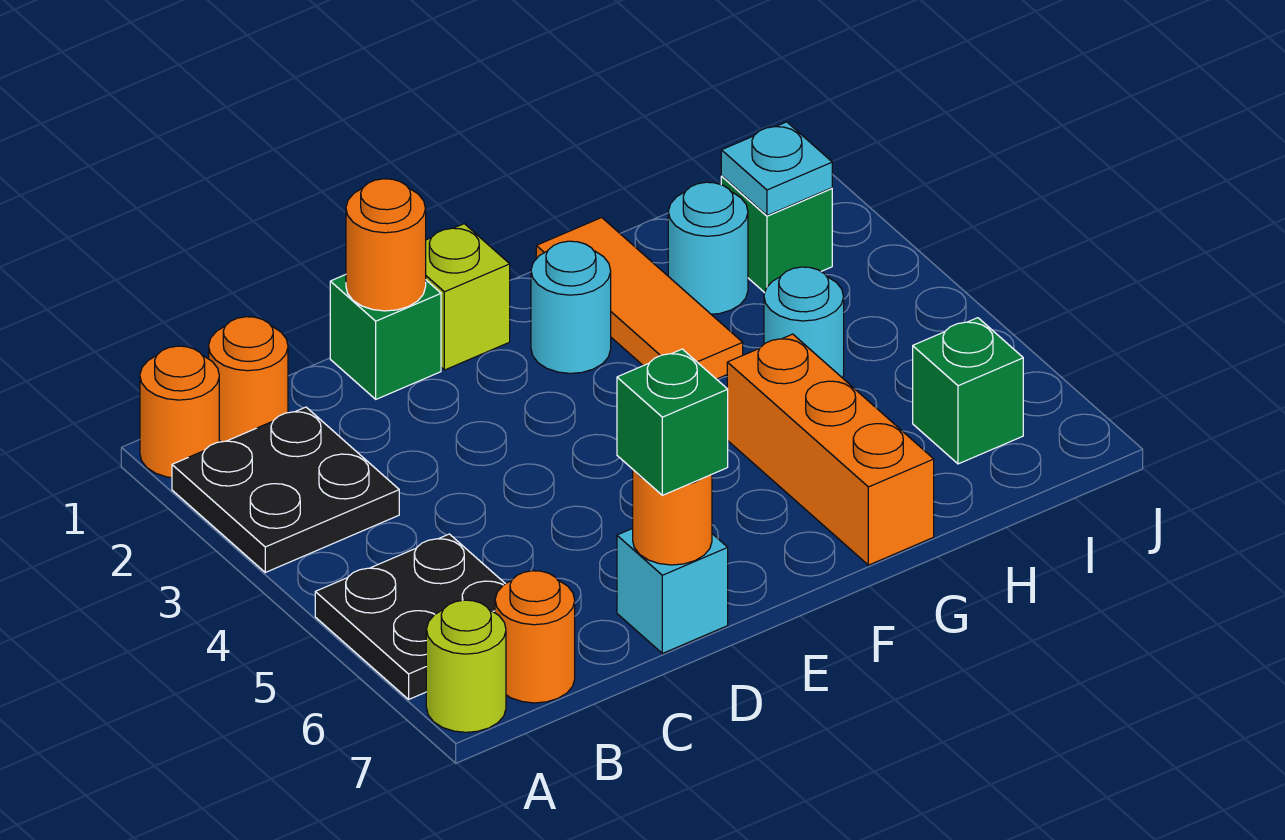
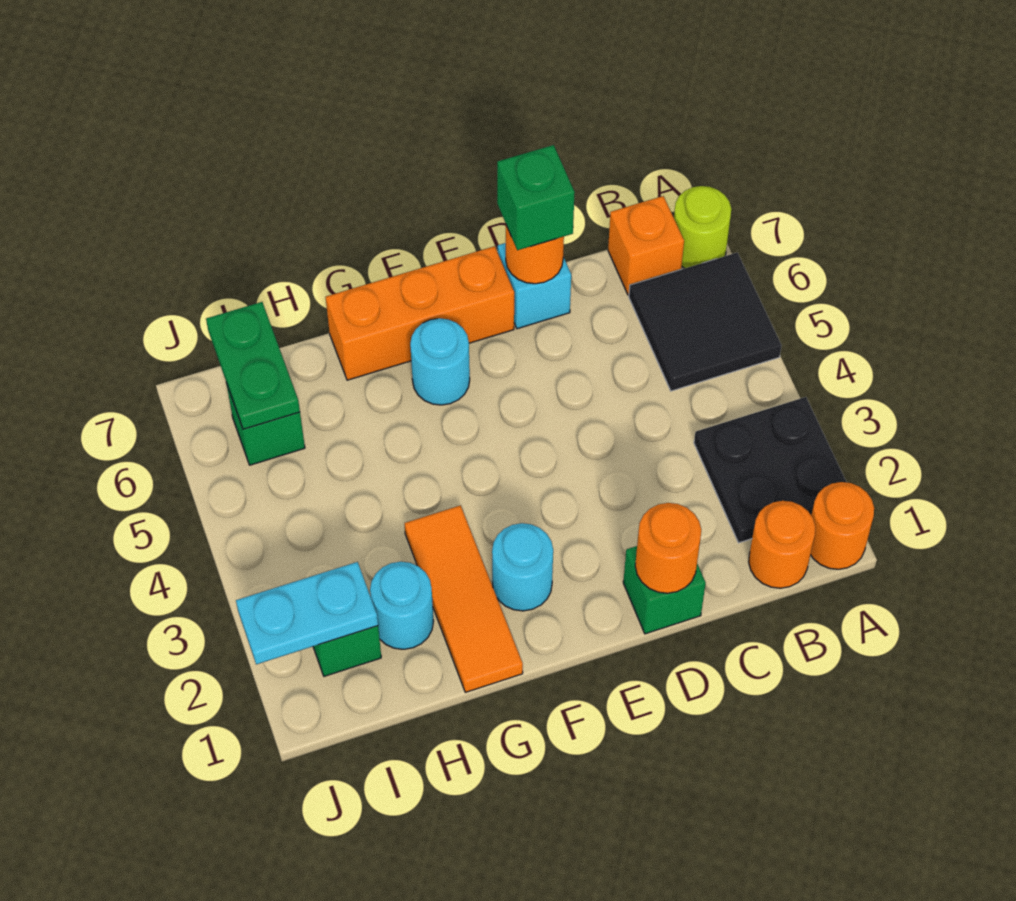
black plate A5:B6 level 1 -> black tile A5:B6 level 1
orange round brick B7 level 1 -> orange brick B7 level 1
lime brick E1 level 1 -> none
orange brick G5:G7 level 1 -> orange brick E7:G7 level 1
cyan round brick H4 level 1 -> cyan round brick F6 level 1
cyan plate I2 level 2 -> cyan plate I2:J2 level 2
none -> green plate I6:I7 level 2

